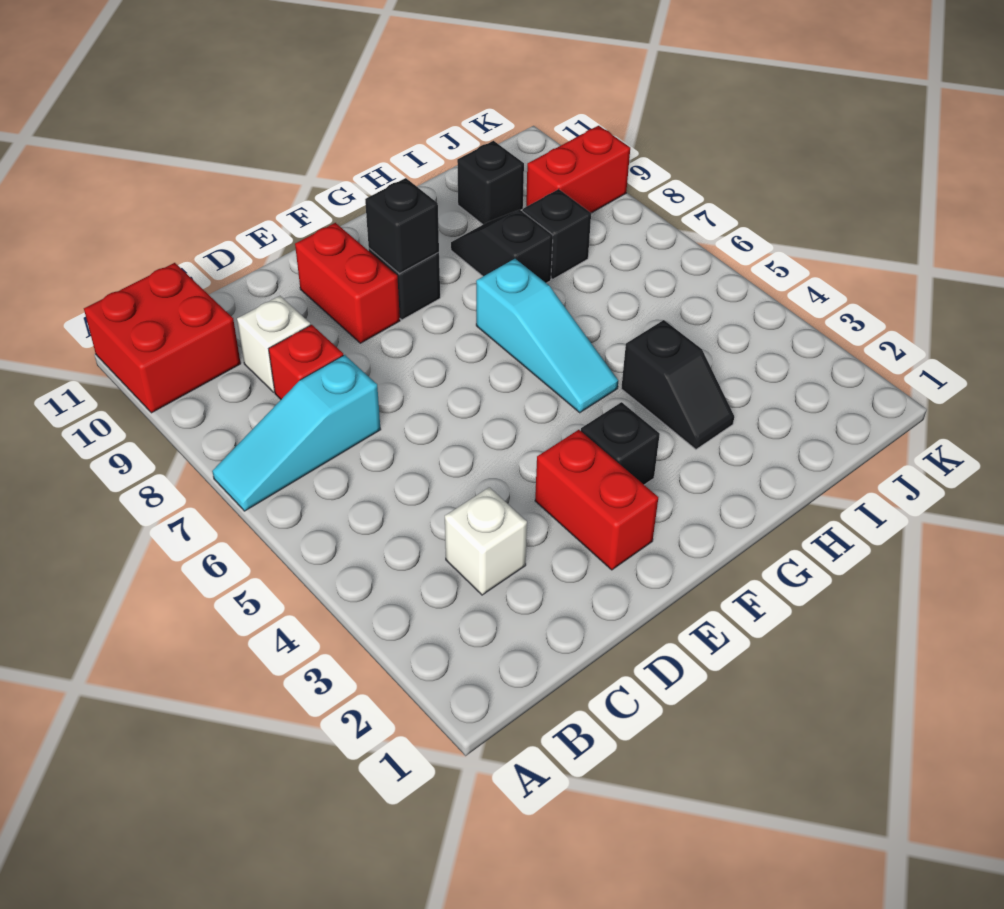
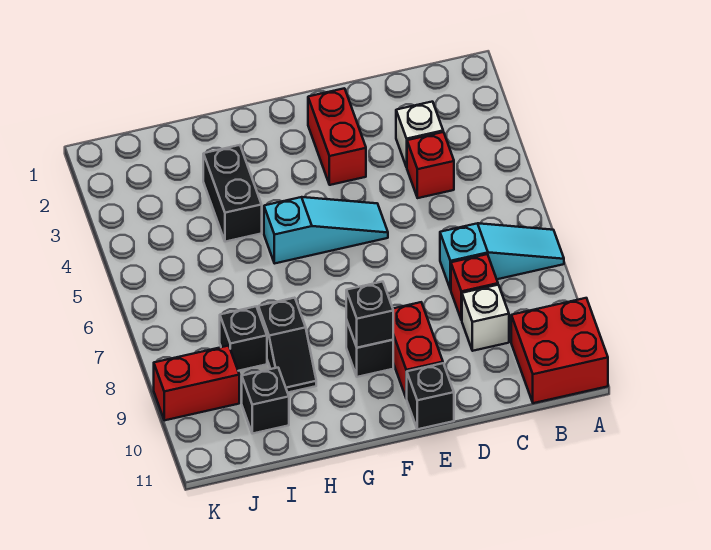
none -> red brick C4 level 1
black brick F3 level 1 -> black brick E11 level 1
cyan slope G5:G7 level 1 top 7 -> cyan slope E5:G5 level 1 top G
black slope H3:H4 level 1 top 4 -> black brick H3:H4 level 1

